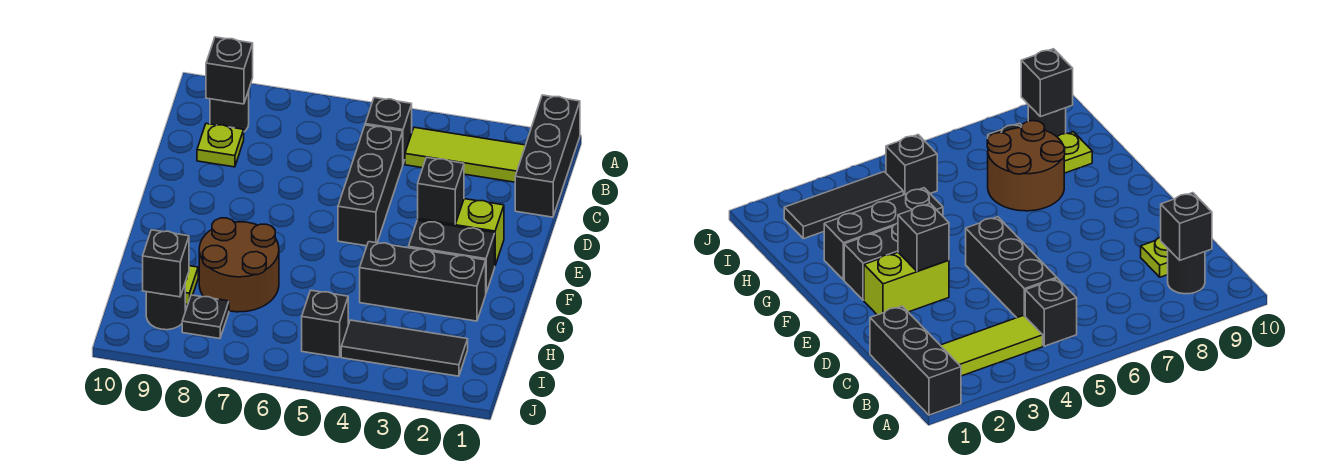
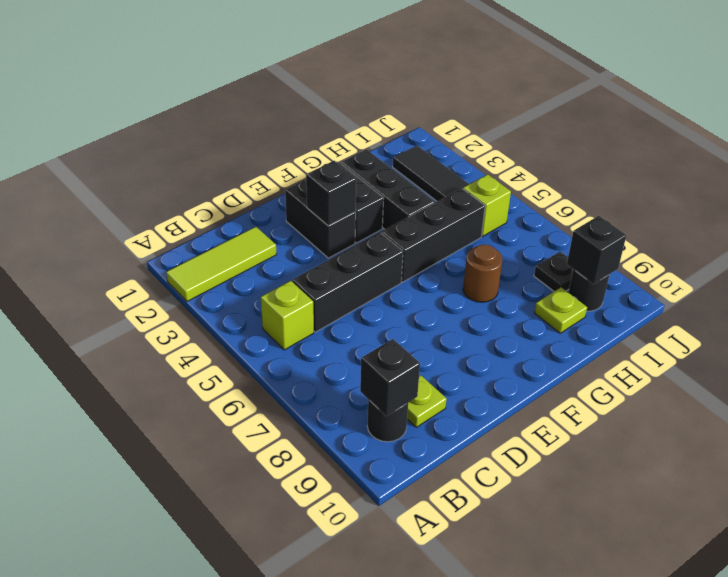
black brick A1:C1 level 1 -> black brick F5:H5 level 1
lime tile B2:B4 level 1 -> lime tile A2:C2 level 1
black brick B5 level 1 -> lime brick B5 level 1
lime brick E2:E3 level 1 -> black brick E2:E3 level 1
brown round brick G7:H8 level 1 -> brown round brick G7 level 1
black brick I5 level 1 -> lime brick I5 level 1

